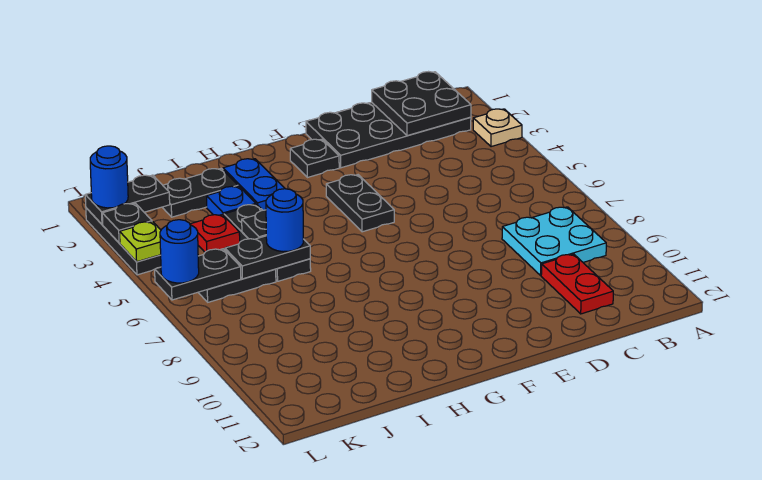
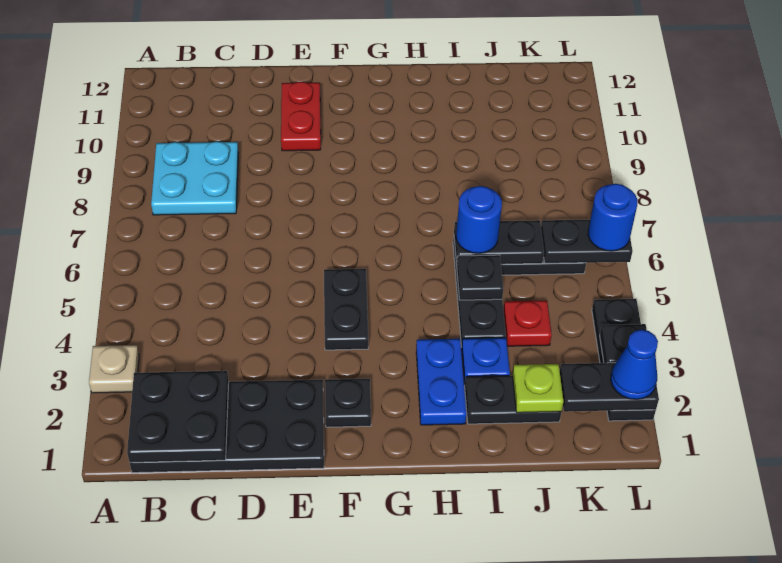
red plate C10:C11 level 1 -> red plate E10:E11 level 1
blue round brick L2 level 3 -> blue cone L2 level 3
lime plate L4 level 2 -> lime plate J2 level 2

